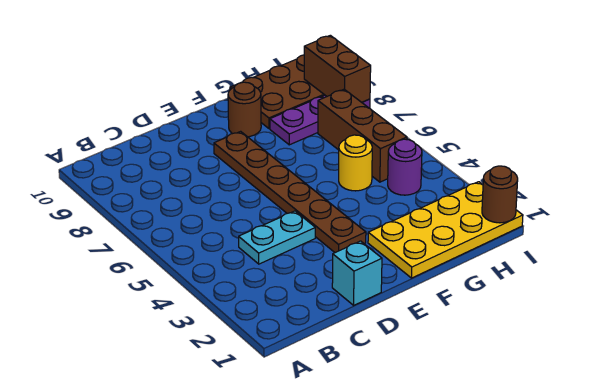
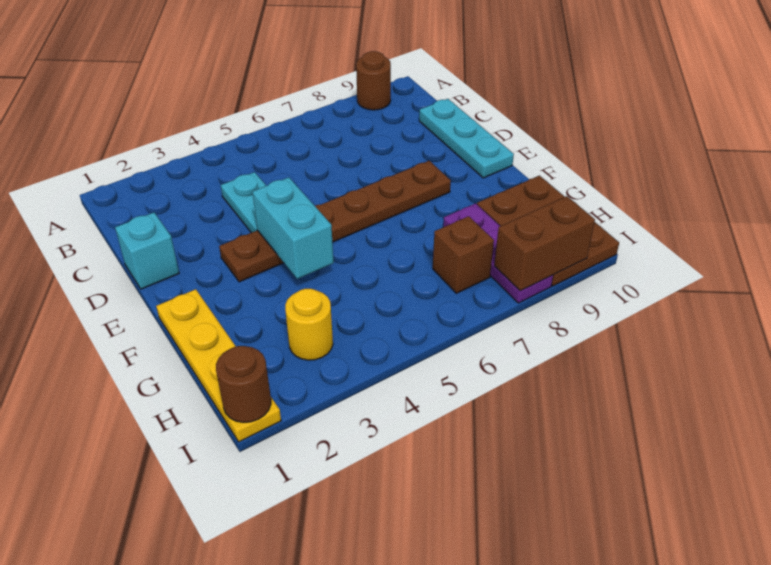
none -> cyan plate C10:E10 level 1
none -> cyan brick E4:F4 level 2
yellow plate F1:I2 level 1 -> yellow plate F1:I1 level 1
brown round brick F9 level 1 -> brown round brick A9 level 1
yellow round brick G5 level 1 -> yellow round brick H3 level 1
purple round brick H4 level 1 -> none
brown brick H5:H7 level 1 -> brown brick H7 level 1

